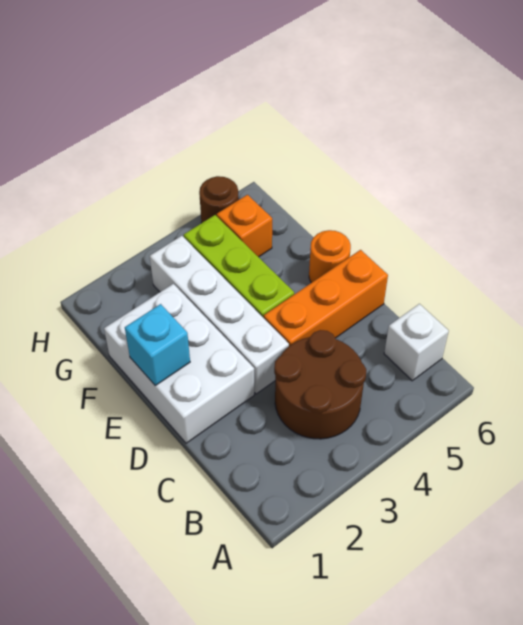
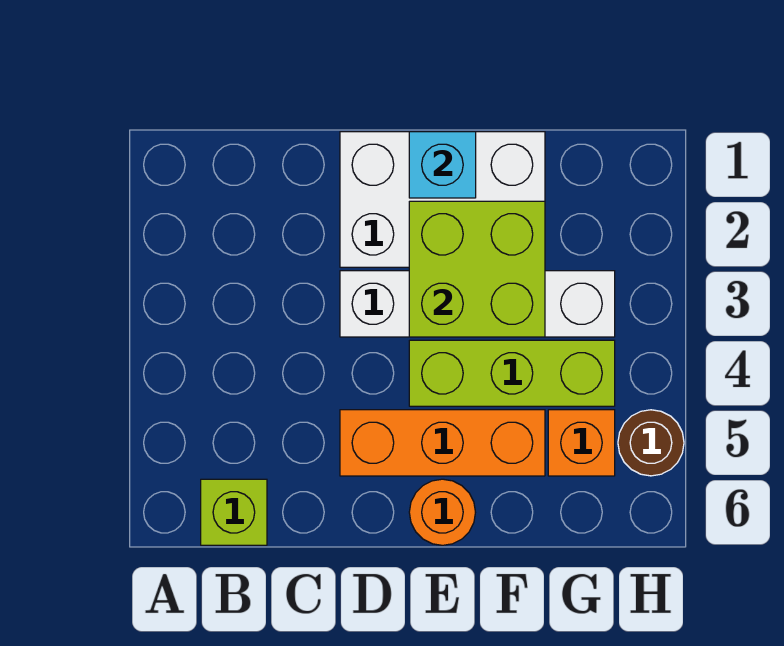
brown round brick B3:C4 level 1 -> none
white brick B6 level 1 -> lime brick B6 level 1
orange brick D4:D6 level 1 -> orange brick D5:F5 level 1
none -> lime brick E2:F3 level 2

